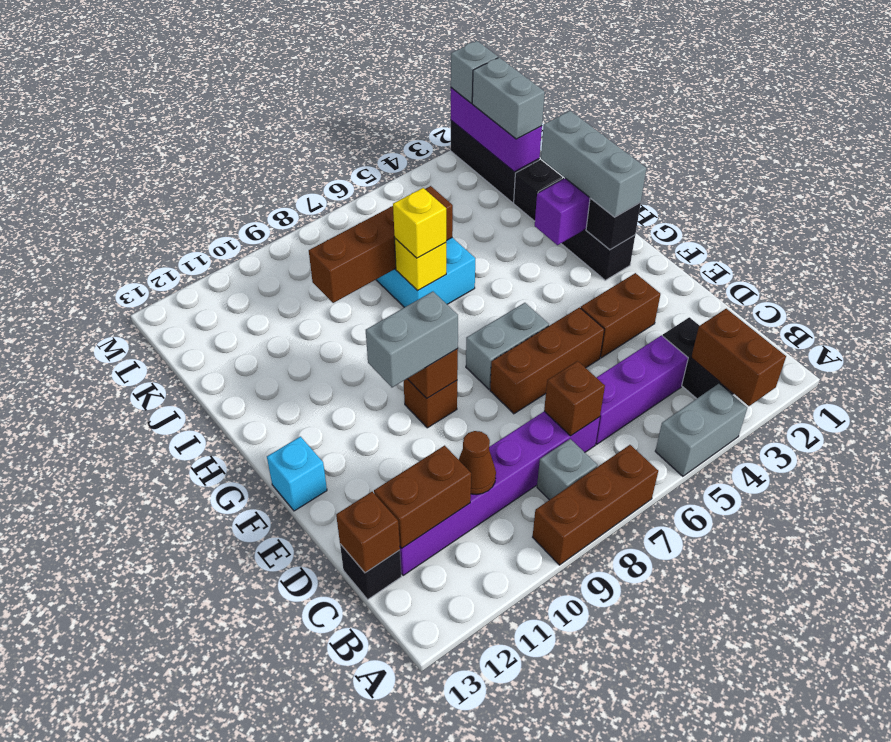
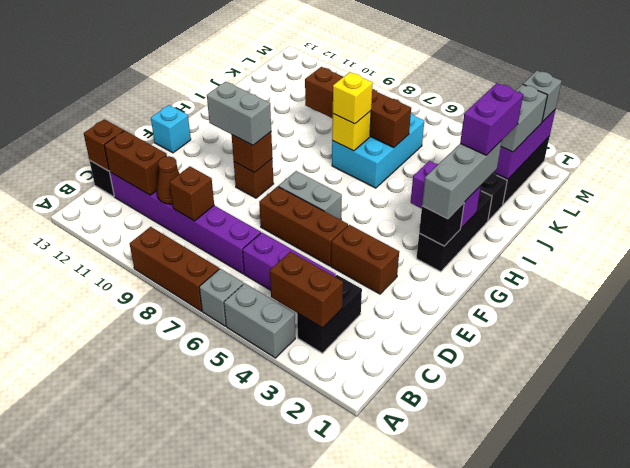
brown brick A3:B3 level 2 -> brown brick B3:B4 level 2
grey brick B8 level 1 -> grey brick A6 level 1
brown brick C7 level 2 -> brown brick C9 level 2
none -> purple brick I2:J2 level 4

